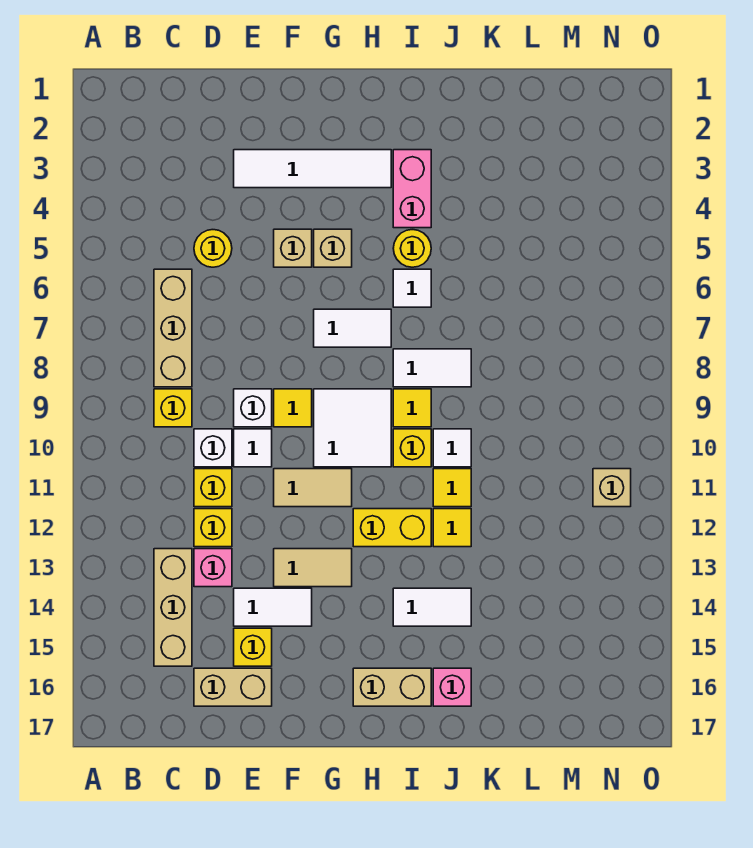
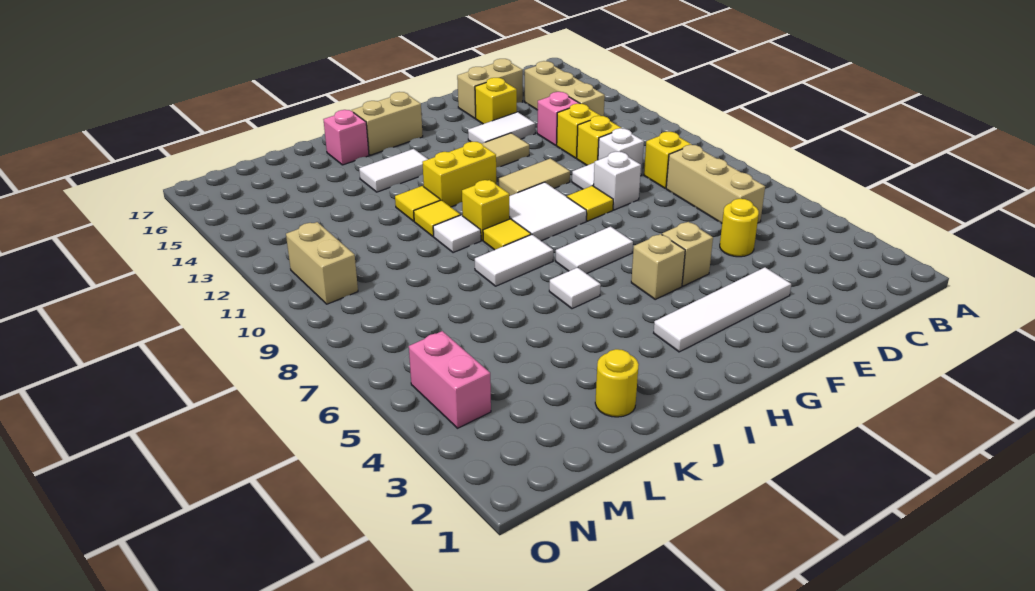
pink brick I3:I4 level 1 -> pink brick N4:N5 level 1
yellow round brick I5 level 1 -> yellow round brick K2 level 1
tan brick N11 level 1 -> tan brick N10:N11 level 1

